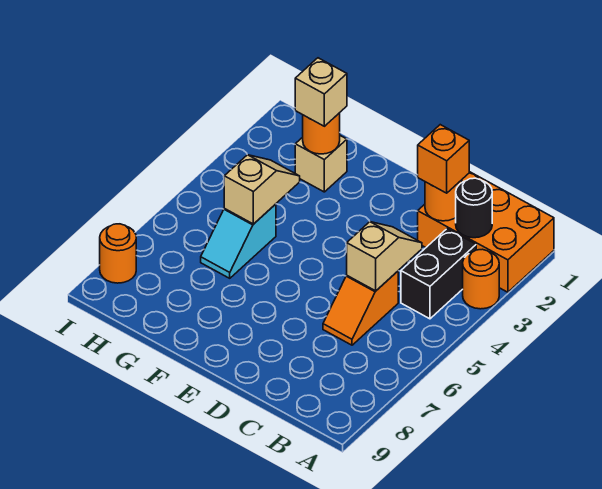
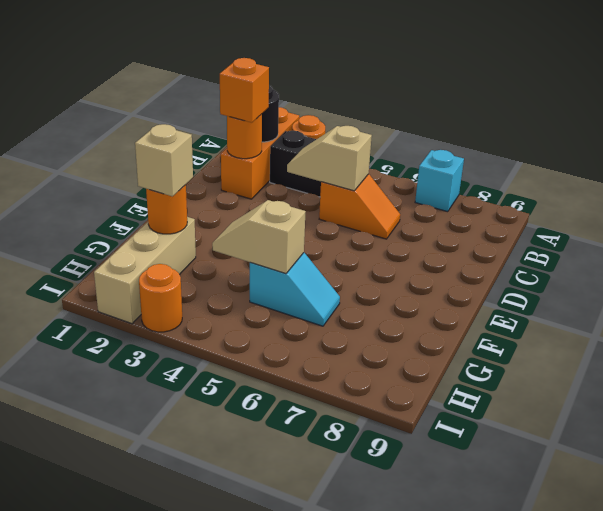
orange brick A1:C2 level 1 -> orange brick A2:C2 level 1
none -> cyan brick A7 level 1
tan brick G2 level 1 -> tan brick G2:I2 level 1
orange round brick I8 level 1 -> orange round brick I3 level 1

